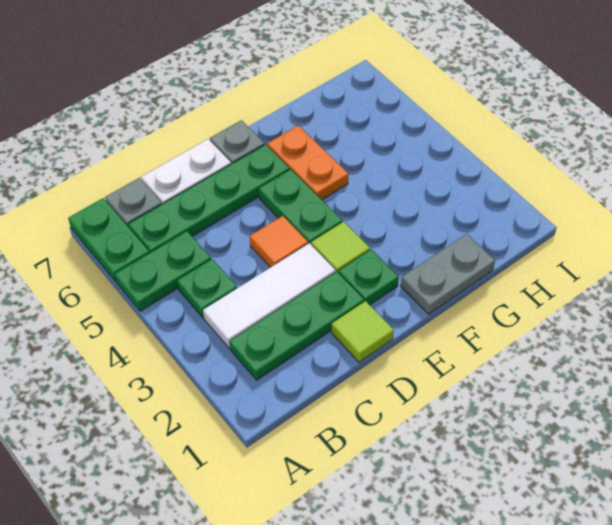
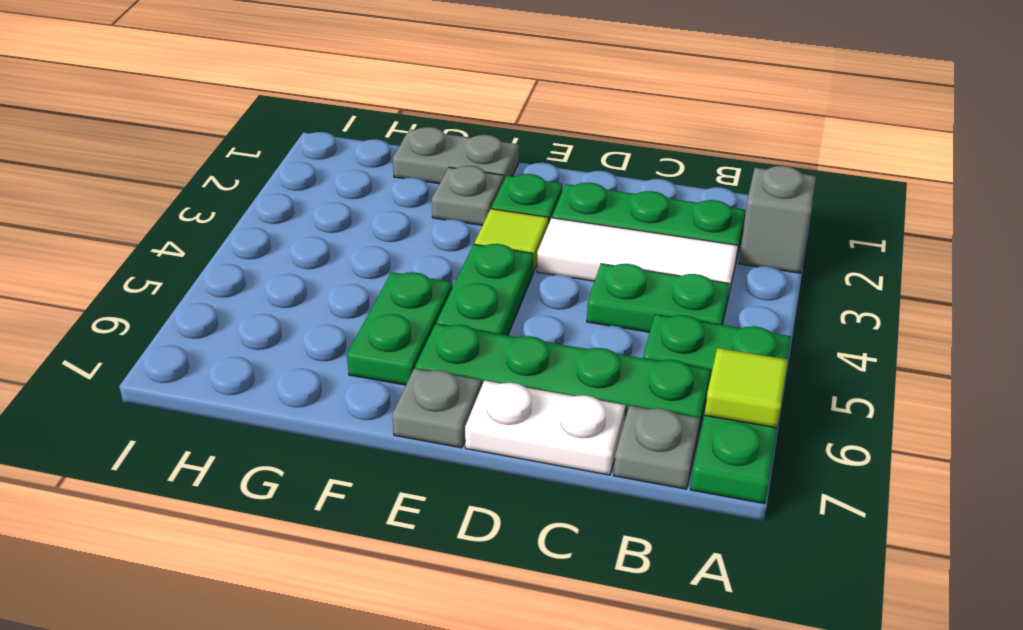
none -> grey brick A2 level 1
green plate B4 level 1 -> green plate B4:C4 level 1
lime tile D1 level 1 -> lime tile A6 level 2
orange tile D4 level 1 -> none
none -> grey plate F2 level 1
orange plate F5:F6 level 1 -> green plate F5:F6 level 1

